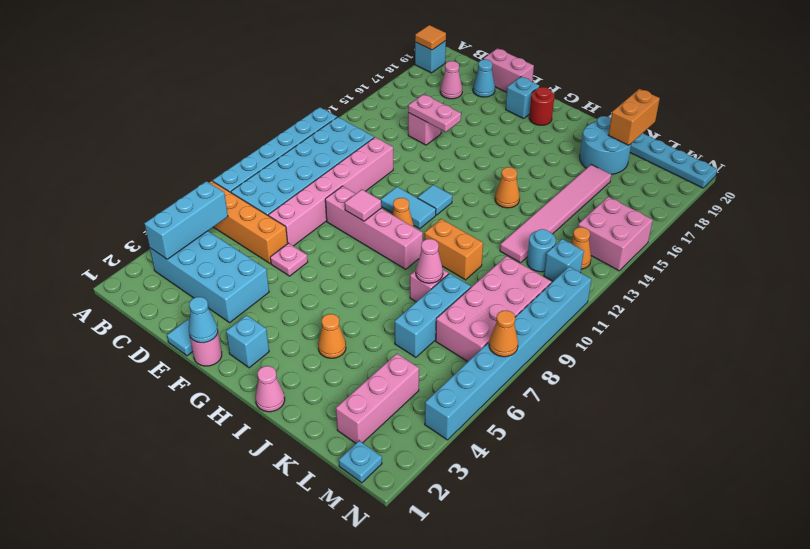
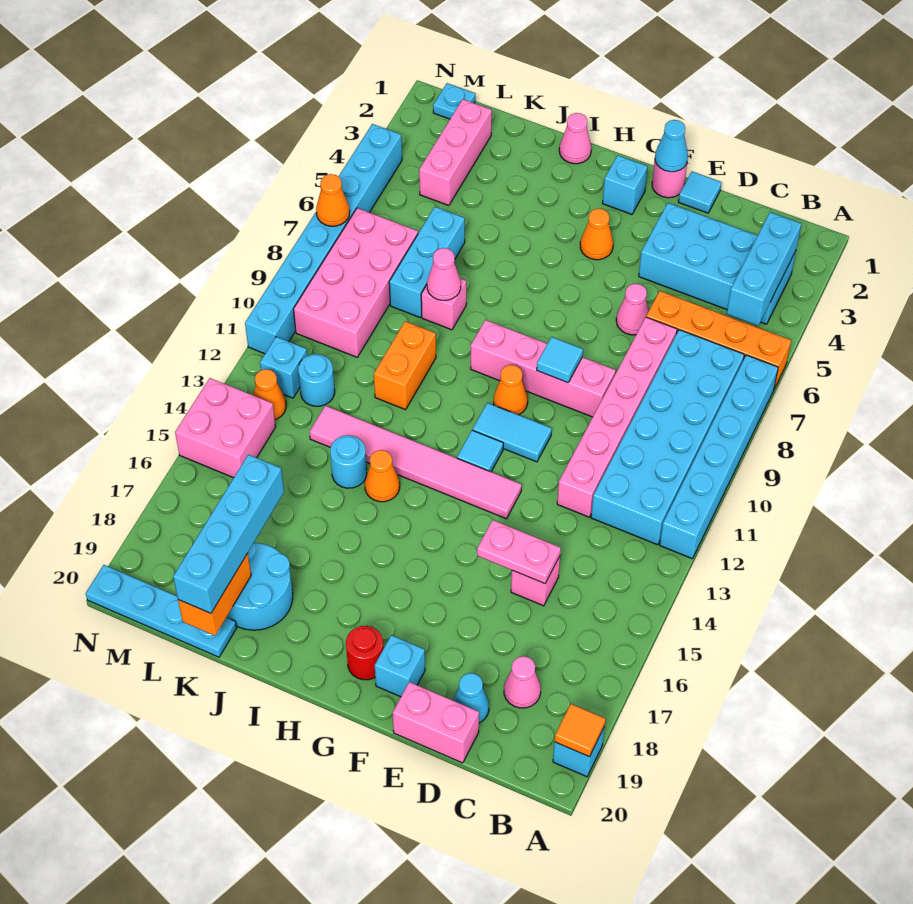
pink plate E6 level 1 -> pink cone E6 level 1
pink tile F9 level 2 -> cyan tile F9 level 2
orange cone I4 level 1 -> orange cone G4 level 1
orange brick I10:J10 level 1 -> orange brick J10:J11 level 1
none -> cyan round brick J14 level 1
pink tile K12:K17 level 1 -> pink tile F13:K13 level 1
none -> cyan brick K17:K20 level 3

